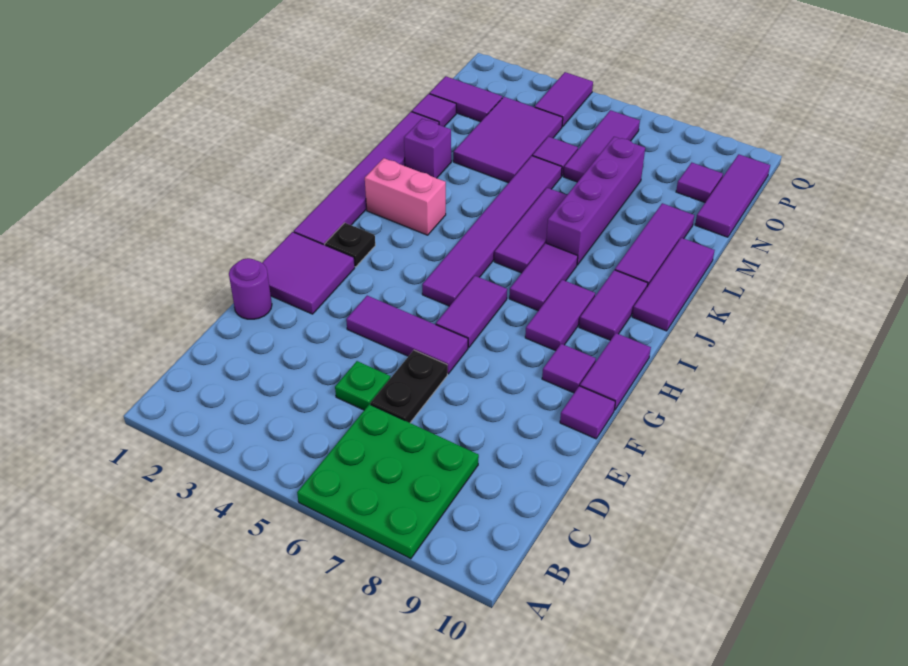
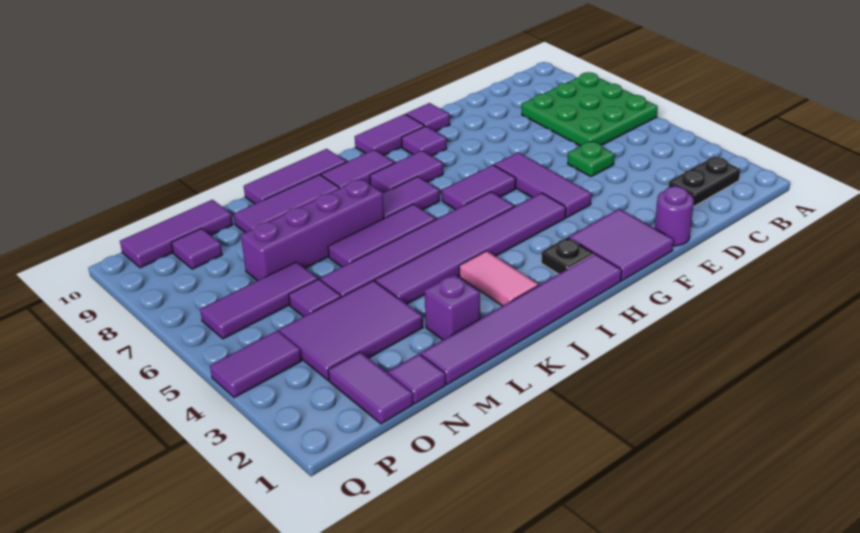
black plate D6:E6 level 1 -> black plate B2:C2 level 1
none -> purple tile G4:L4 level 1
pink brick J2:J3 level 1 -> pink tile J2:J3 level 1

